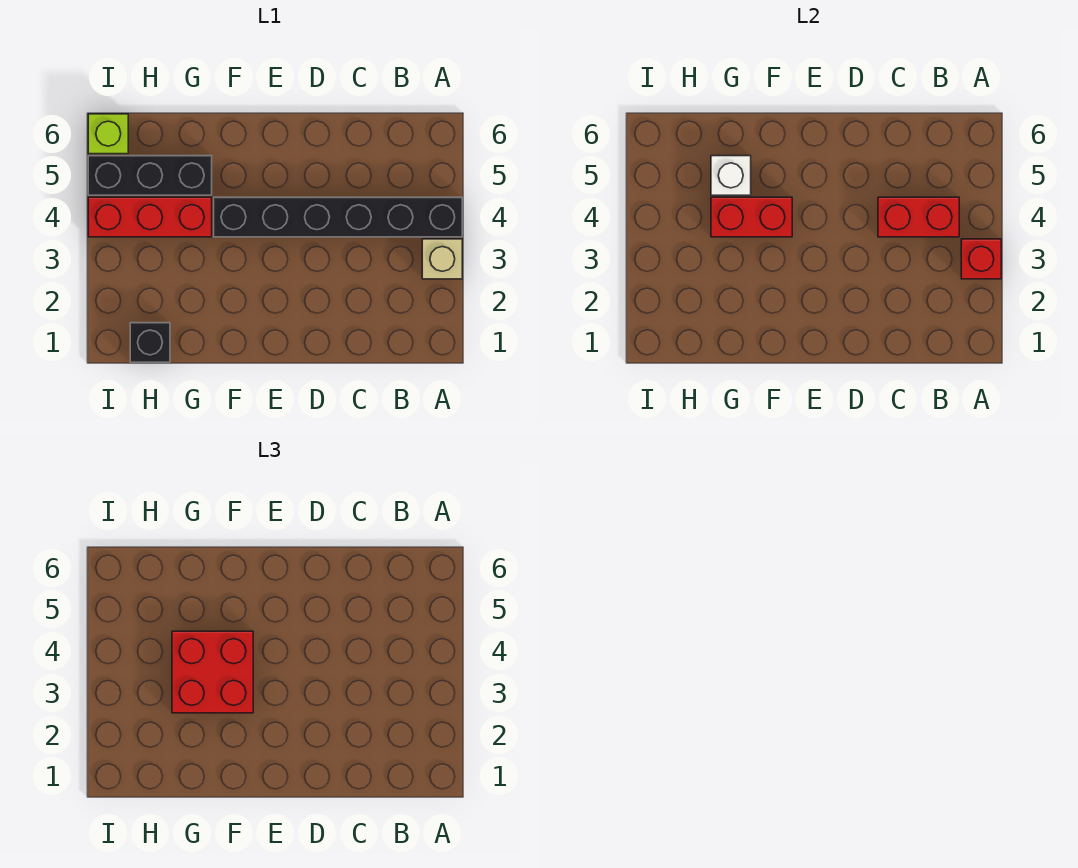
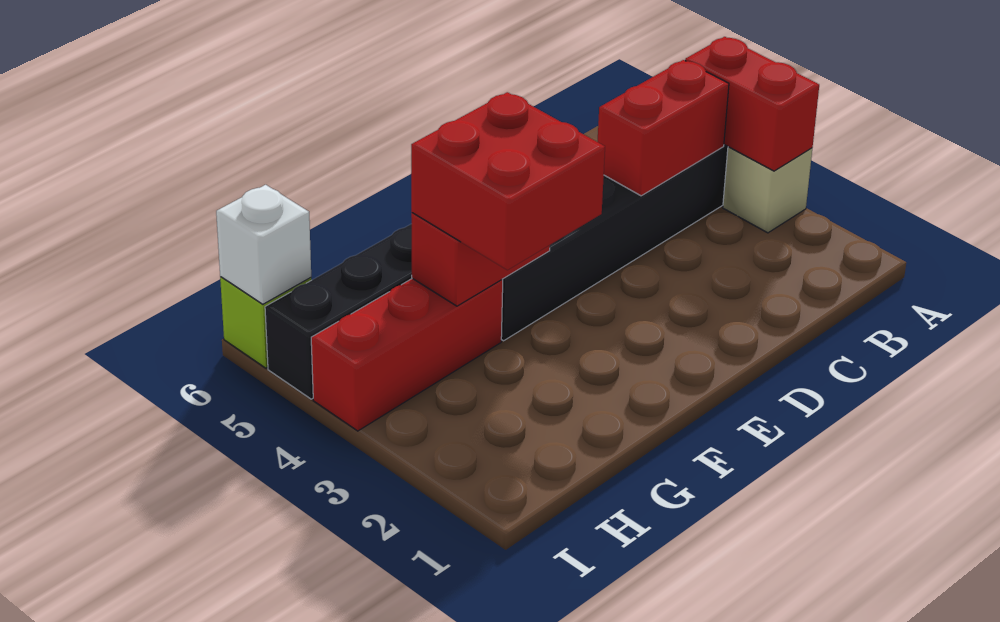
red brick A3 level 2 -> red brick A3:A4 level 2
white brick G5 level 2 -> white brick I6 level 2
black brick H1 level 1 -> none

